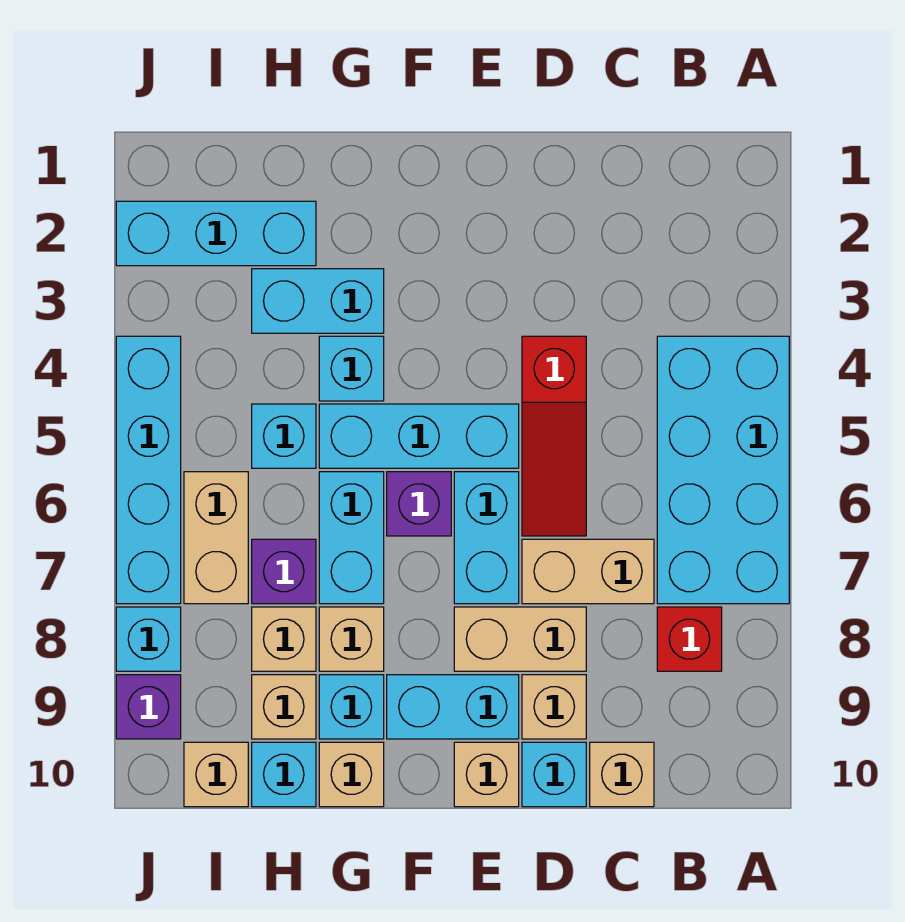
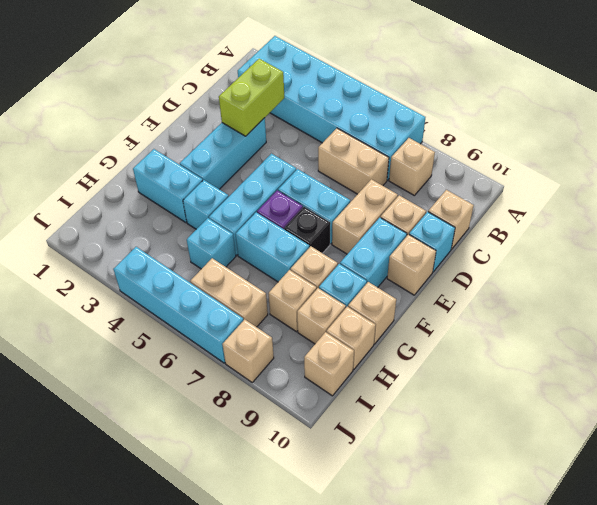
cyan brick A4:B7 level 1 -> cyan brick A2:B7 level 1
red brick B8 level 1 -> tan brick B8 level 1
none -> lime brick C3:D3 level 2
tan brick C7:D7 level 1 -> tan brick C6:C7 level 1
red slope D4:D6 level 1 top 4 -> none
none -> black brick F7 level 1
cyan brick G3:H3 level 1 -> cyan brick G2:G3 level 1
cyan brick H2:J2 level 1 -> cyan brick D3:F3 level 1
purple brick H7 level 1 -> none
cyan brick H10 level 1 -> tan brick H10 level 1
cyan brick J8 level 1 -> tan brick J8 level 1
purple brick J9 level 1 -> none

